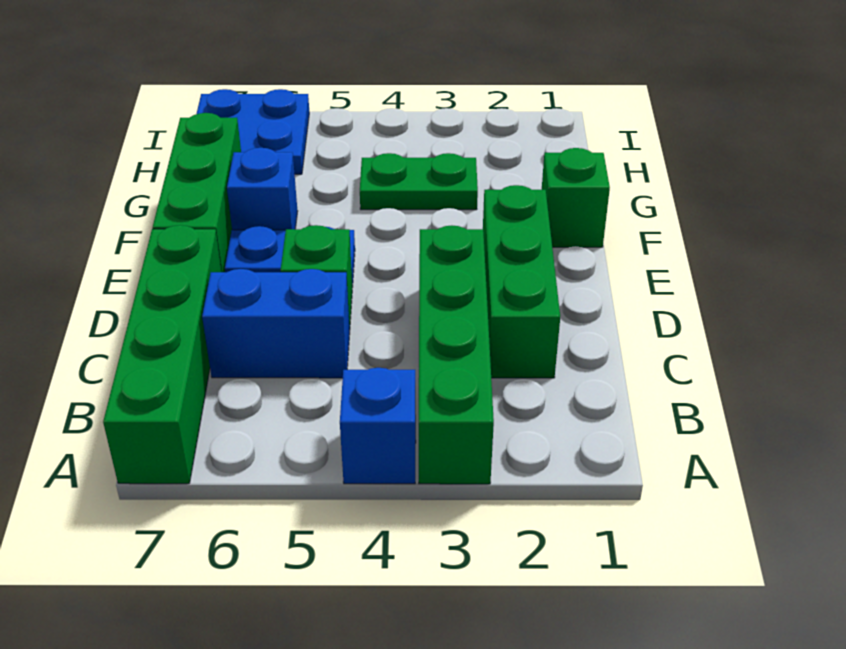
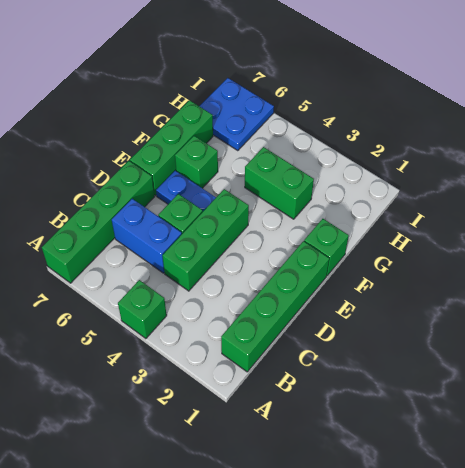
green brick A3:D3 level 1 -> green brick B1:E1 level 1
blue brick A4 level 1 -> green brick A4 level 1
green brick C2:E2 level 1 -> green brick C4:E4 level 1
blue brick F6 level 1 -> green brick F6 level 1
green plate G3:G4 level 1 -> green brick G3:G4 level 1

